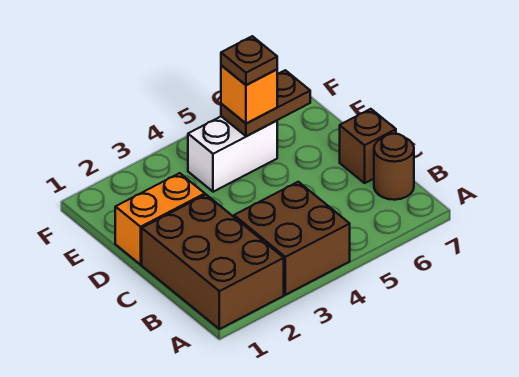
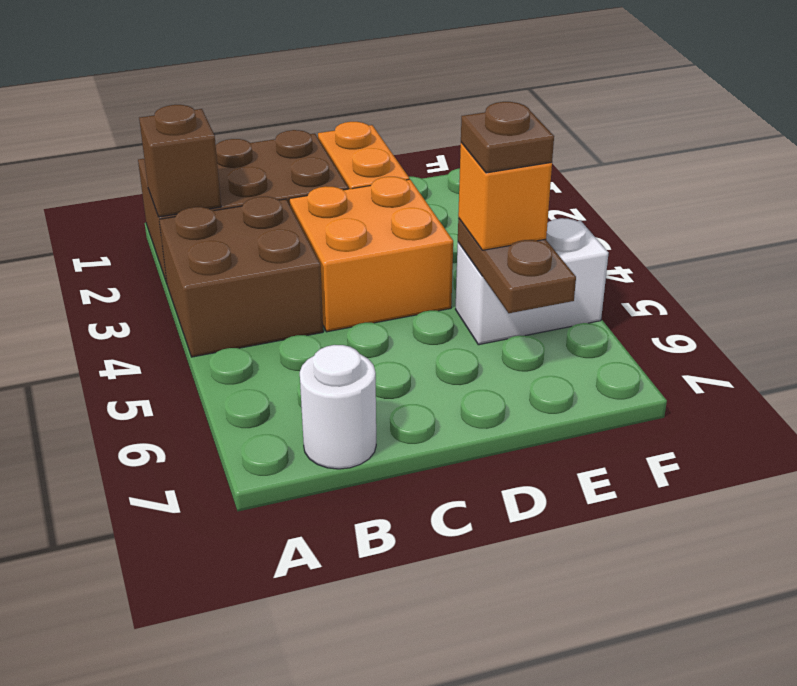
brown round brick B7 level 1 -> white round brick B7 level 1
none -> orange brick C3:D4 level 1
brown brick C7 level 1 -> brown brick A2 level 2
white brick E4:E5 level 1 -> white brick E5:F5 level 1

